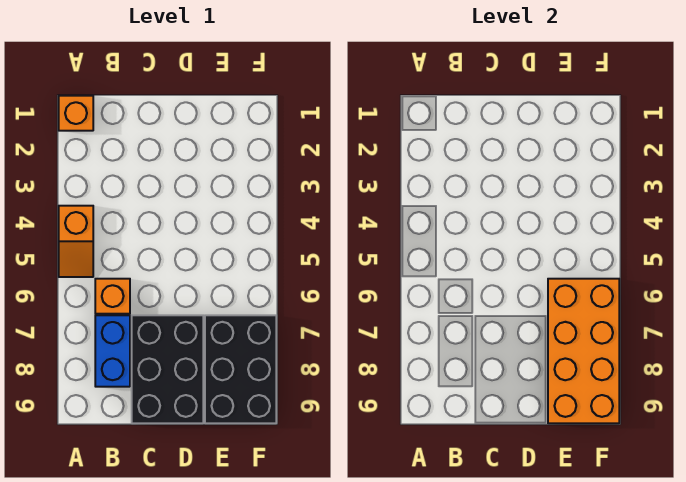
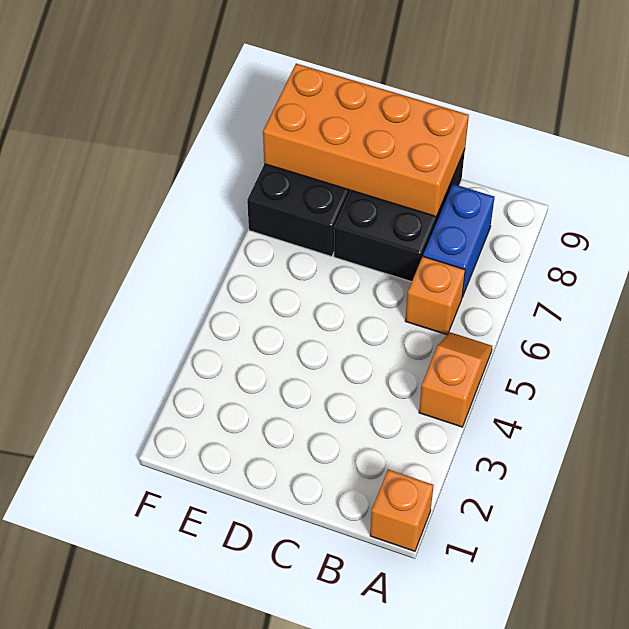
orange brick E6:F9 level 2 -> orange brick C8:F9 level 2

